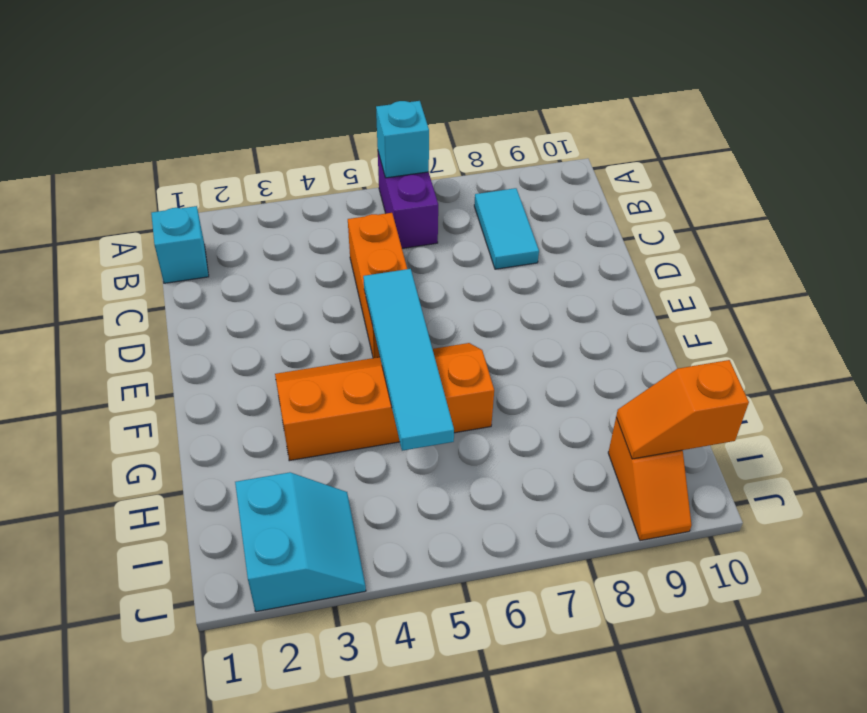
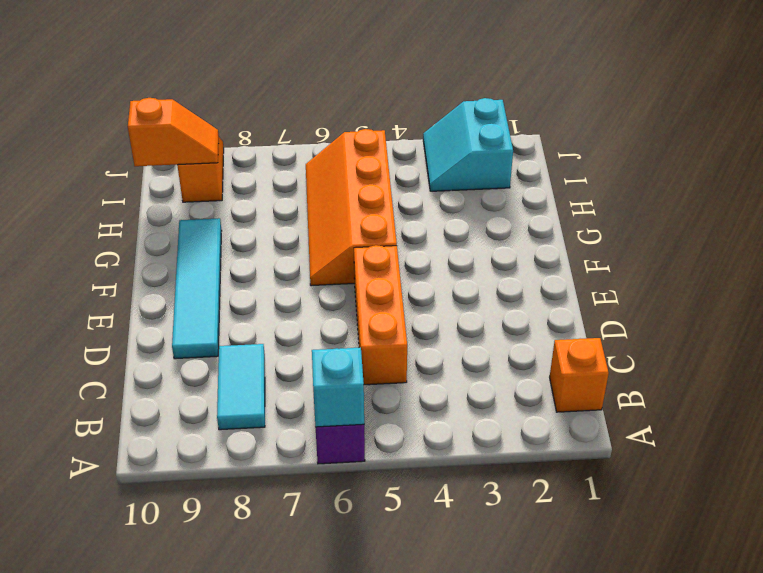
cyan brick B1 level 1 -> orange brick B1 level 1
cyan tile E5:H5 level 2 -> cyan tile D9:G9 level 1
orange slope F3:G6 level 1 top G -> orange slope F5:I6 level 1 top 5

